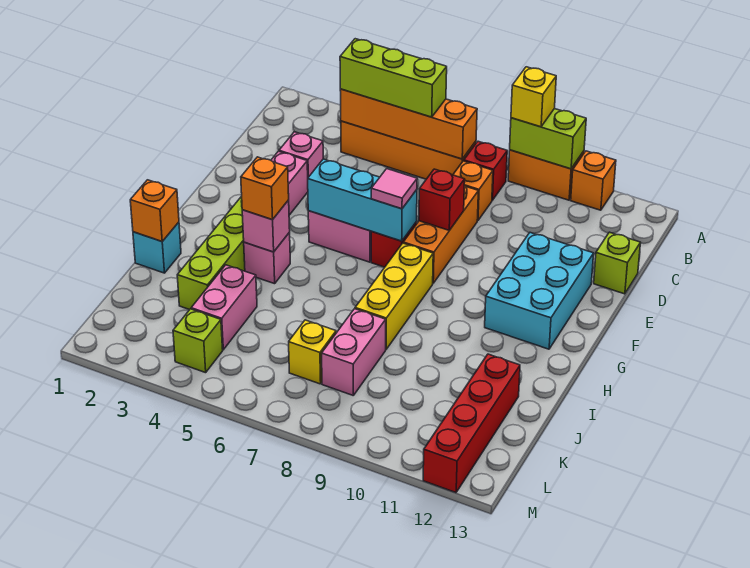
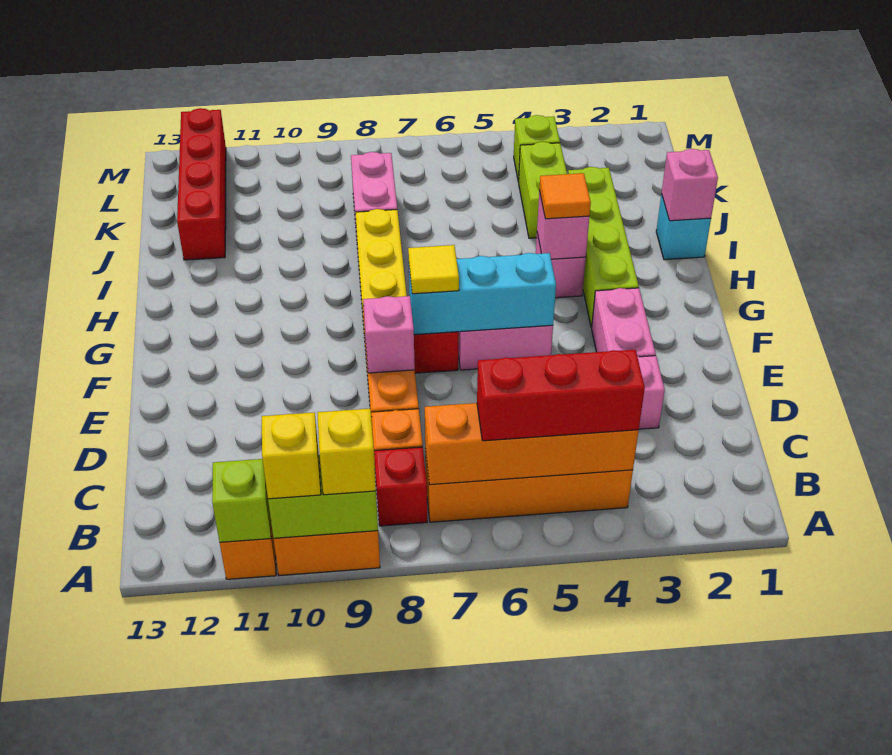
lime brick B4:B6 level 3 -> red brick B4:B6 level 3
lime brick D13 level 1 -> lime brick A11 level 2
red brick E8 level 2 -> pink brick E8 level 2
cyan brick E11:G12 level 1 -> none
pink tile F7 level 3 -> yellow tile F7 level 3
orange brick H4 level 3 -> orange tile H4 level 3
orange brick I1 level 2 -> pink brick I1 level 2
pink brick J4:K4 level 1 -> lime brick J4:K4 level 1
yellow brick K7 level 1 -> yellow brick A10 level 3

